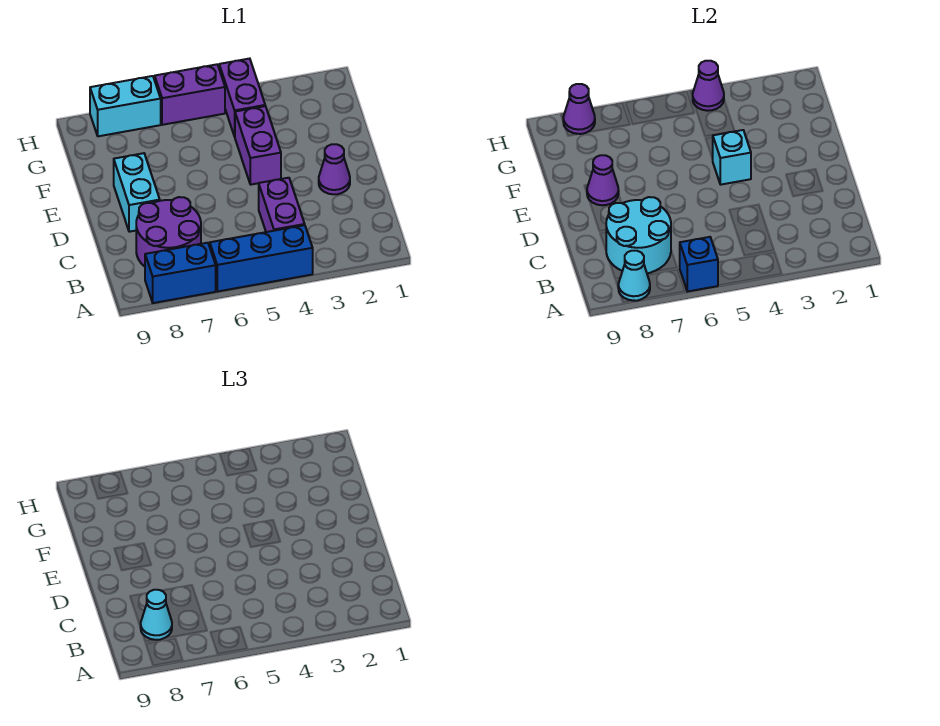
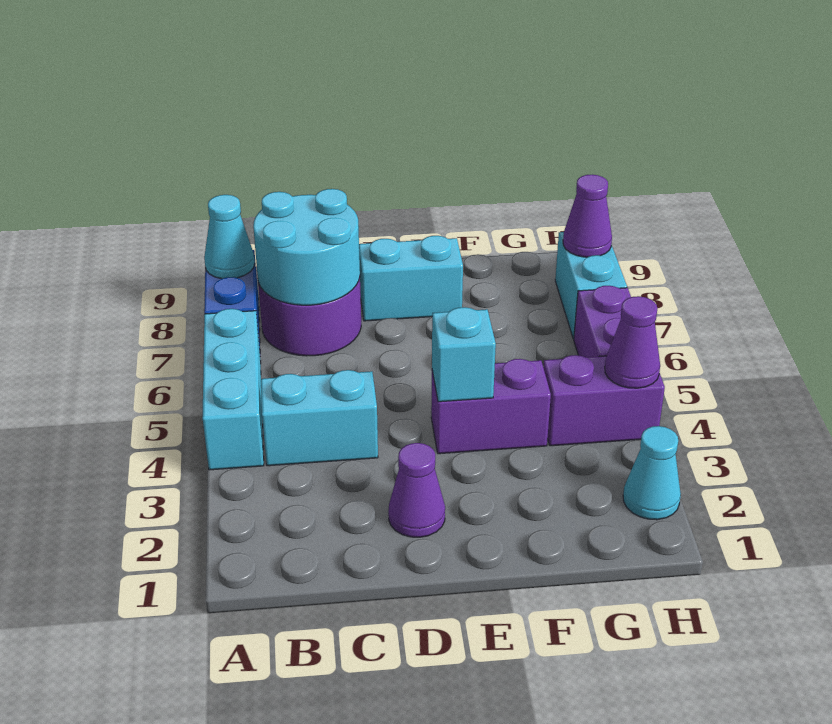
blue brick A4:A6 level 1 -> cyan brick A4:A6 level 1
blue brick A6 level 2 -> none
purple brick B4:C4 level 1 -> cyan brick B4:C4 level 1
cyan cone B8 level 3 -> cyan cone H2 level 1
purple cone E8 level 2 -> none

